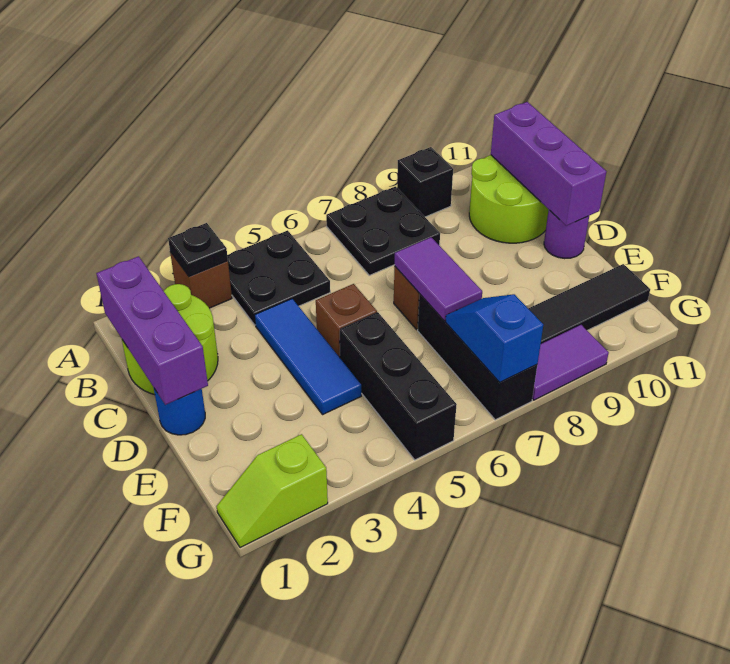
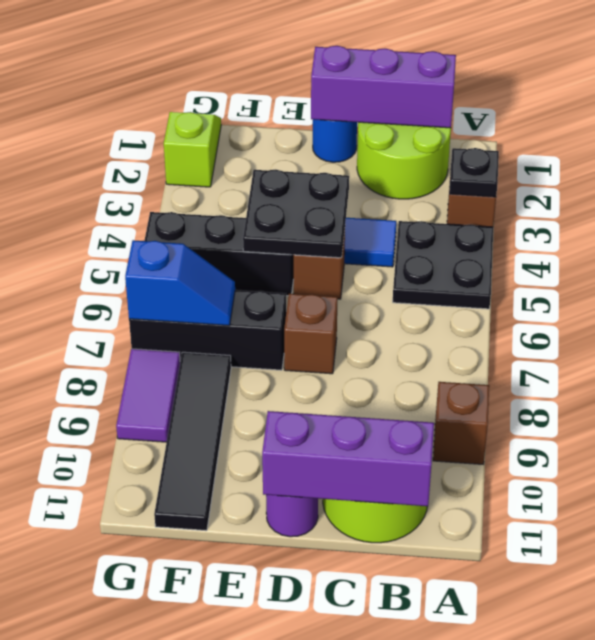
black plate A7:B8 level 1 -> black plate D4:E5 level 2
black brick A9 level 1 -> brown brick A9 level 1
purple tile D7:E7 level 2 -> none

